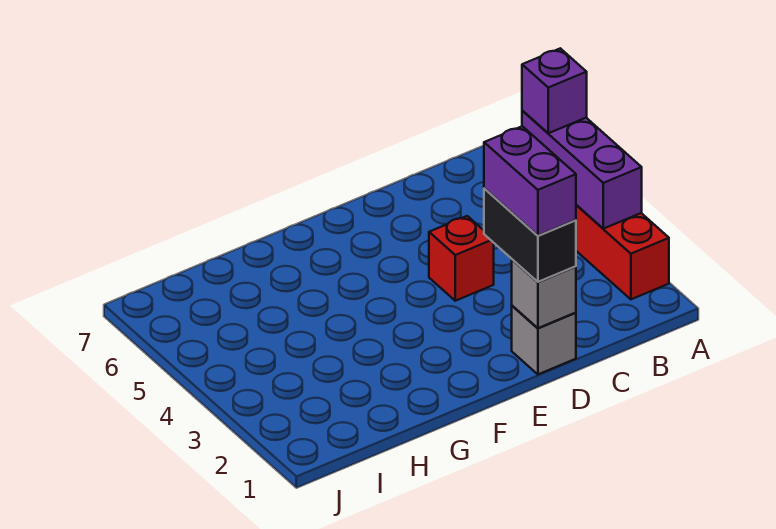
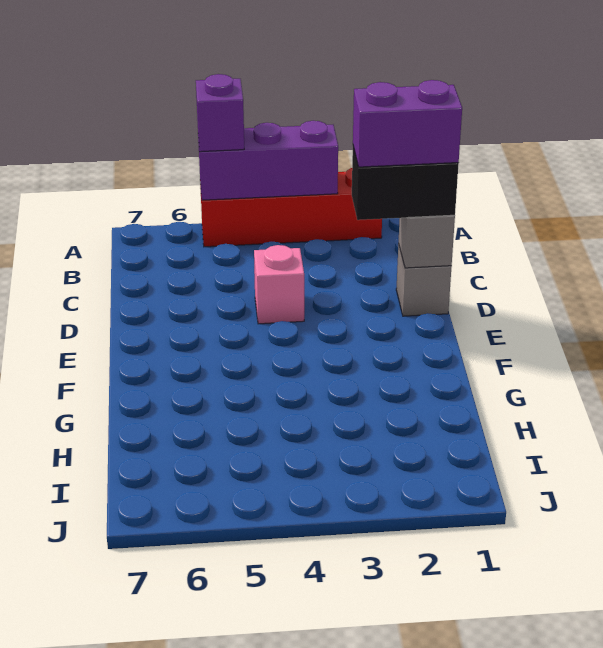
red brick D4 level 1 -> pink brick D4 level 1

